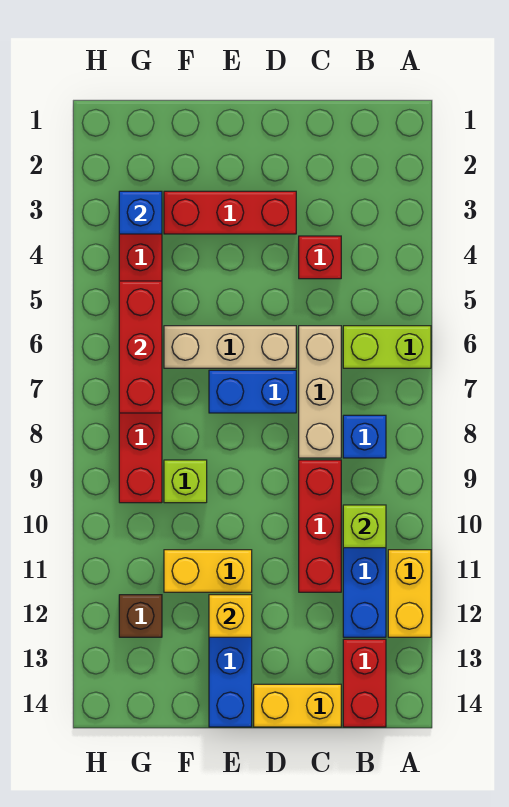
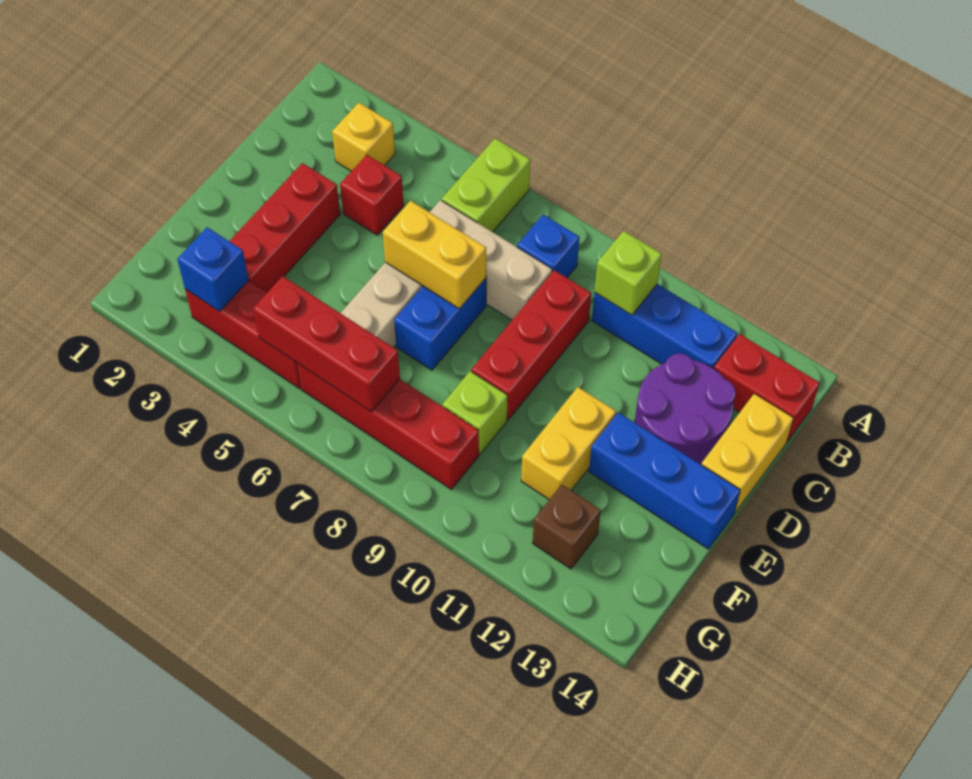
yellow brick A11:A12 level 1 -> yellow brick D6:D7 level 2
red brick C9:C11 level 1 -> red brick C9:E9 level 1
none -> purple round brick C12:D13 level 1
yellow brick E12 level 2 -> yellow brick B3 level 1

